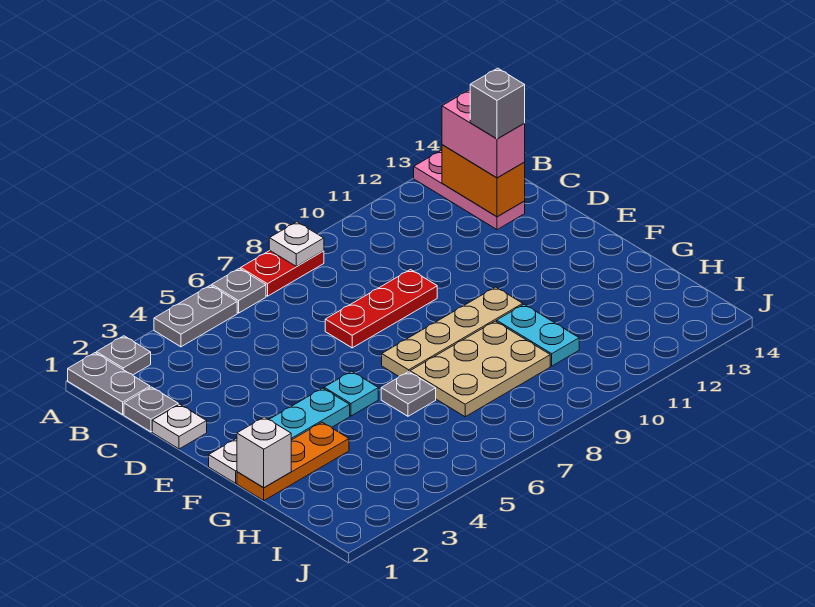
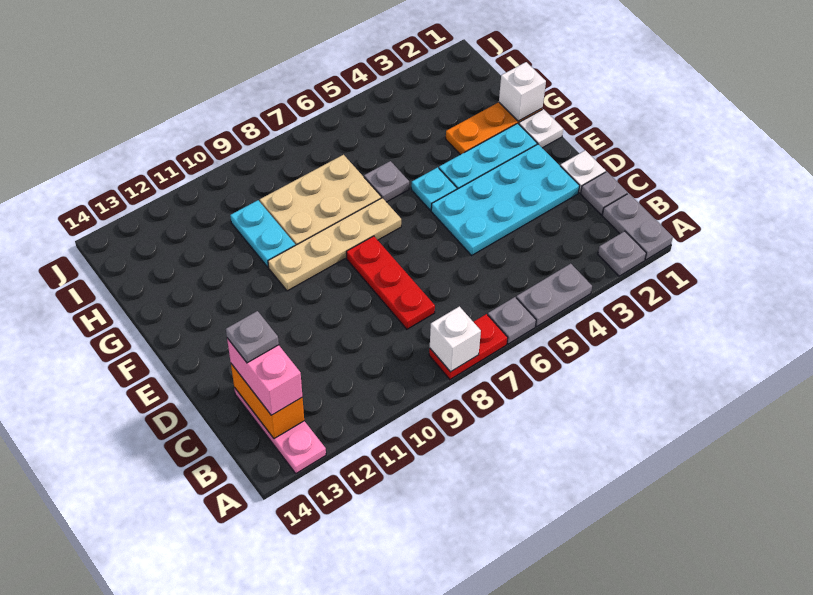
white plate A8 level 2 -> white brick A8 level 2
grey brick C13 level 4 -> grey plate C13 level 4
none -> cyan plate D2:E5 level 1
red plate D7:D9 level 1 -> red plate C8:E8 level 1

